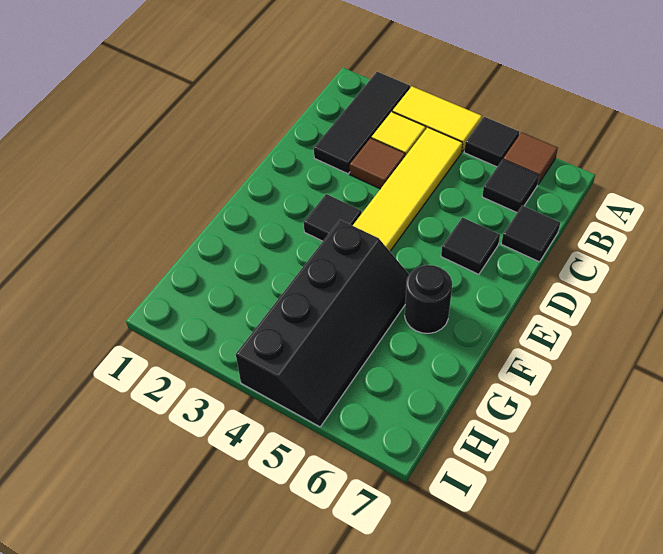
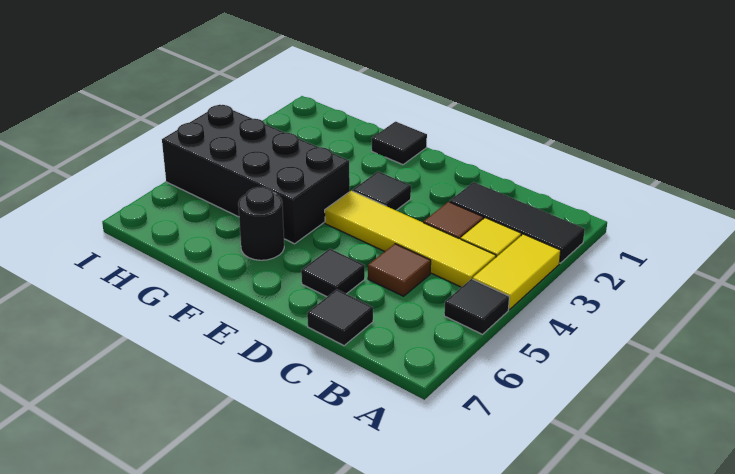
brown tile A6 level 1 -> brown tile C5 level 1
black tile B6 level 1 -> black tile F1 level 1
black slope F4:I5 level 1 top 4 -> black brick F4:I5 level 1

